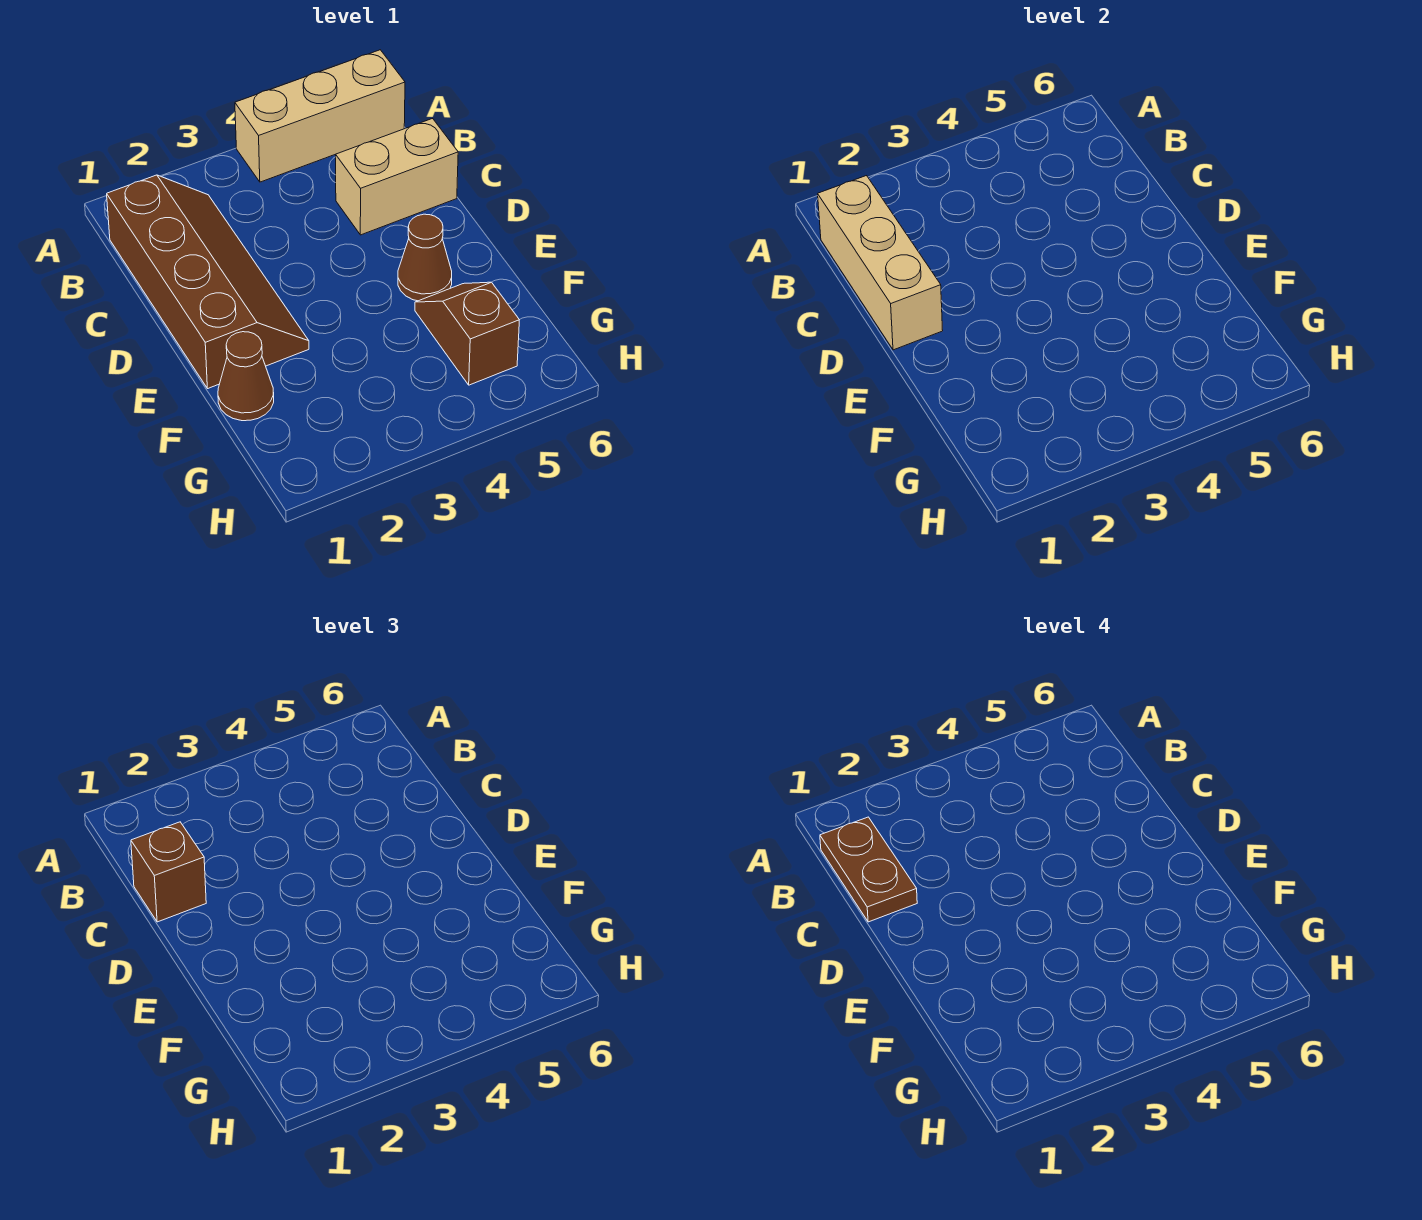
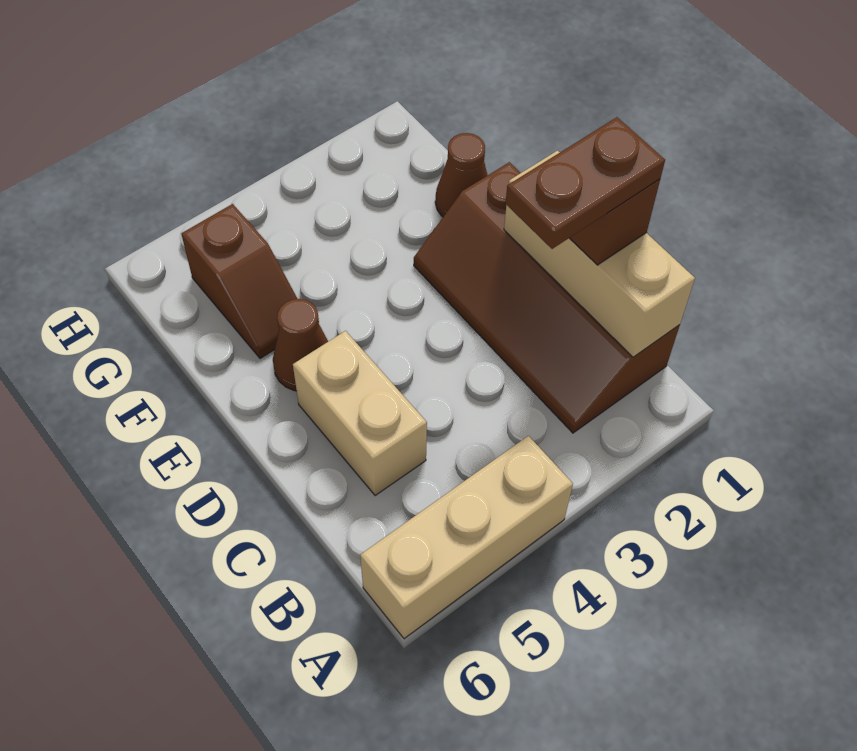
brown plate B1:C1 level 4 -> brown plate C1:C2 level 4
tan brick C5:C6 level 1 -> tan brick C5:D5 level 1

